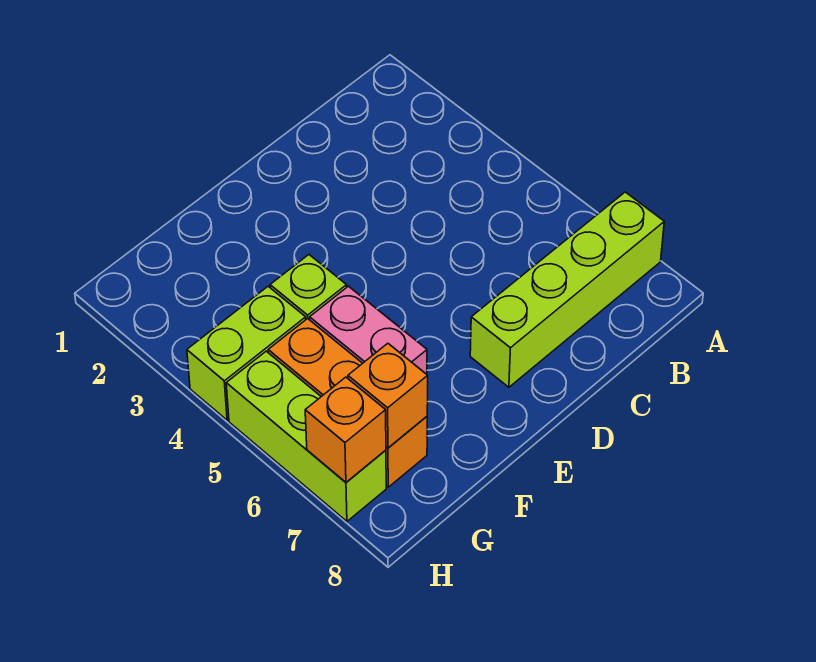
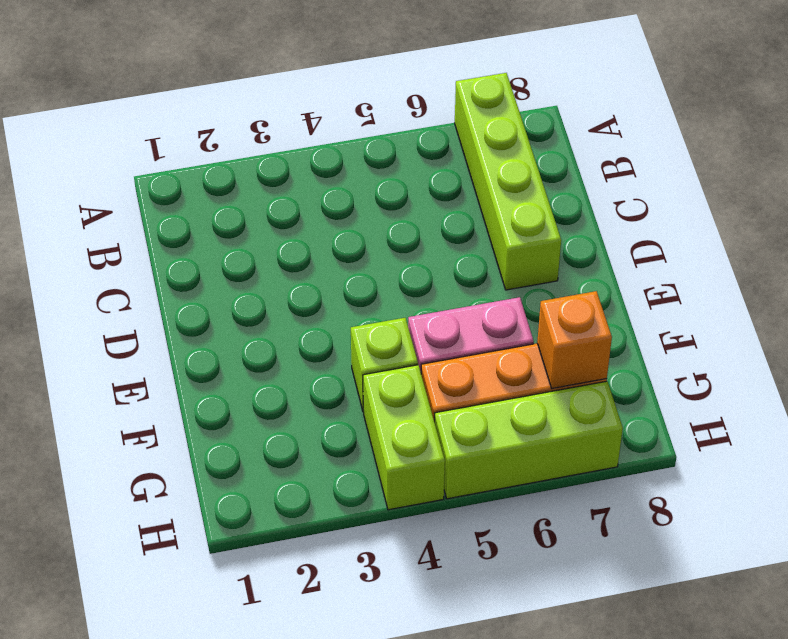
orange brick H7 level 2 -> none

